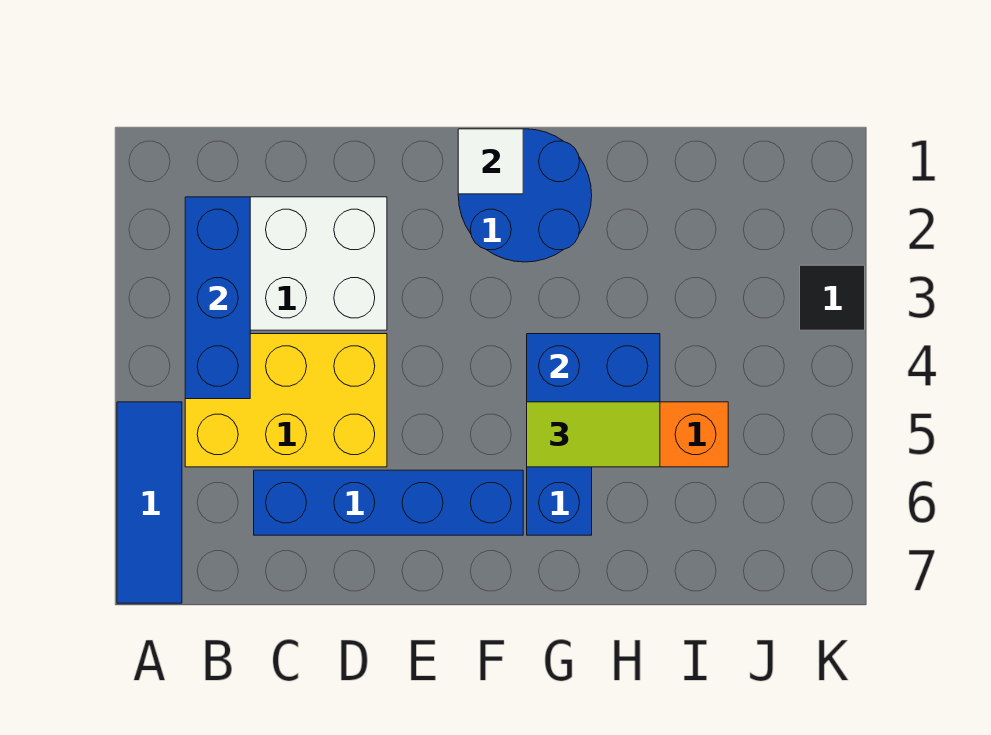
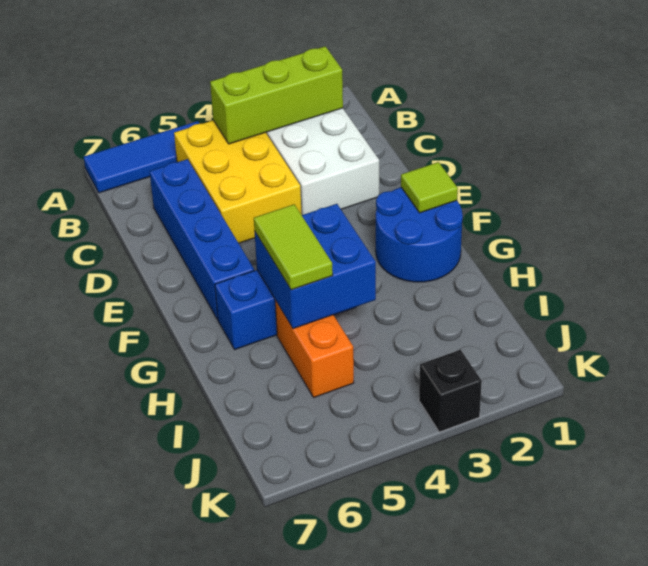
blue brick B2:B4 level 2 -> lime brick B2:B4 level 2
white tile F1 level 2 -> lime tile F1 level 2
black tile K3 level 1 -> black brick K3 level 1

